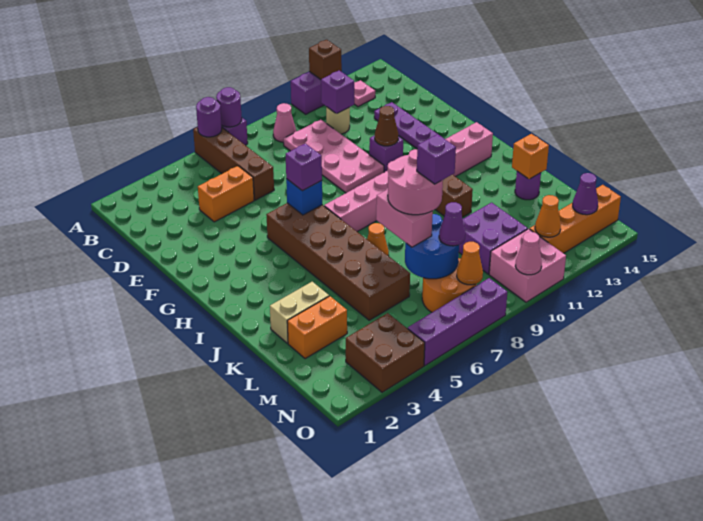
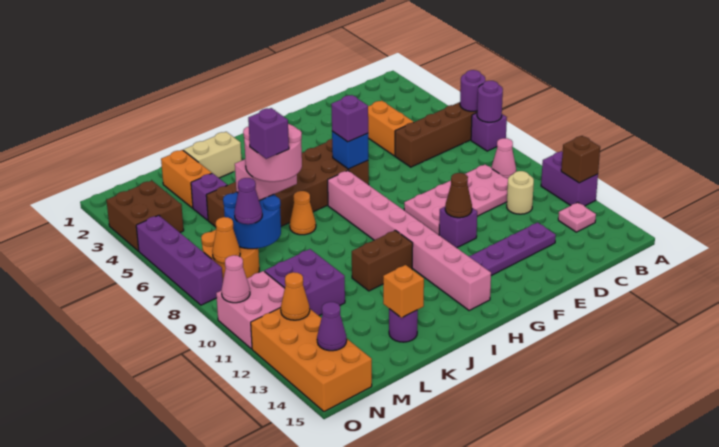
purple brick C11 level 2 -> purple brick L4 level 1
tan brick K2:K3 level 1 -> tan brick J2:K2 level 1
orange brick N12:N15 level 1 -> orange brick N12:O15 level 1

